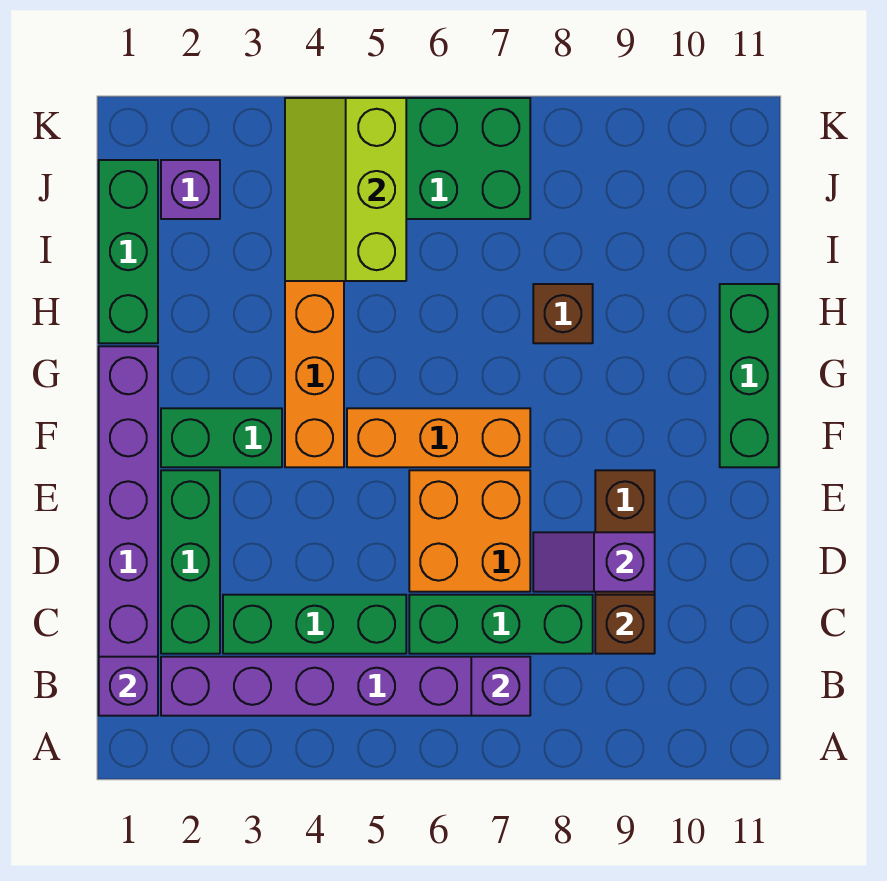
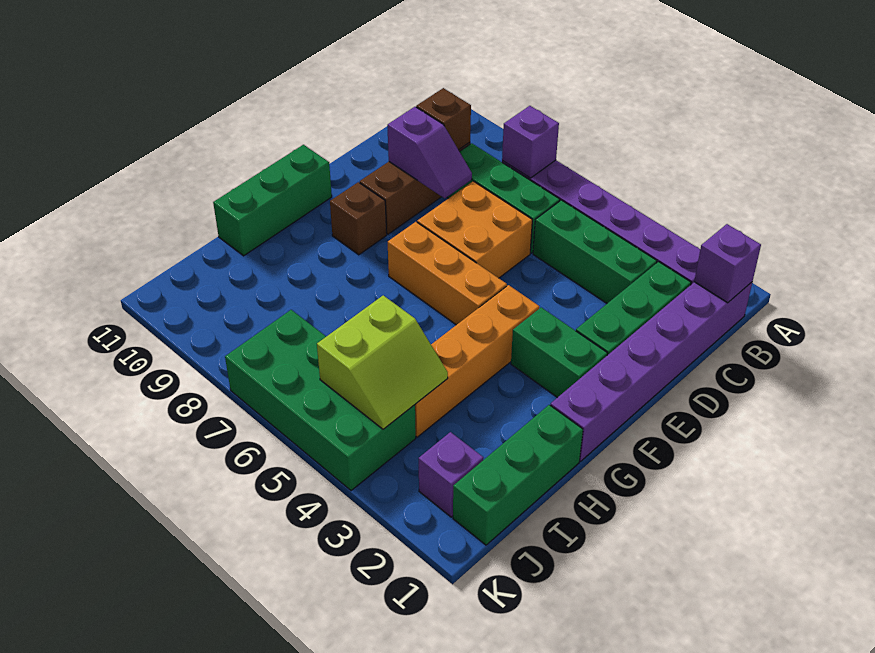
brown brick H8 level 1 -> brown brick F9 level 1
lime slope I4:K5 level 2 top 5 -> lime slope I4:J5 level 2 top 5

